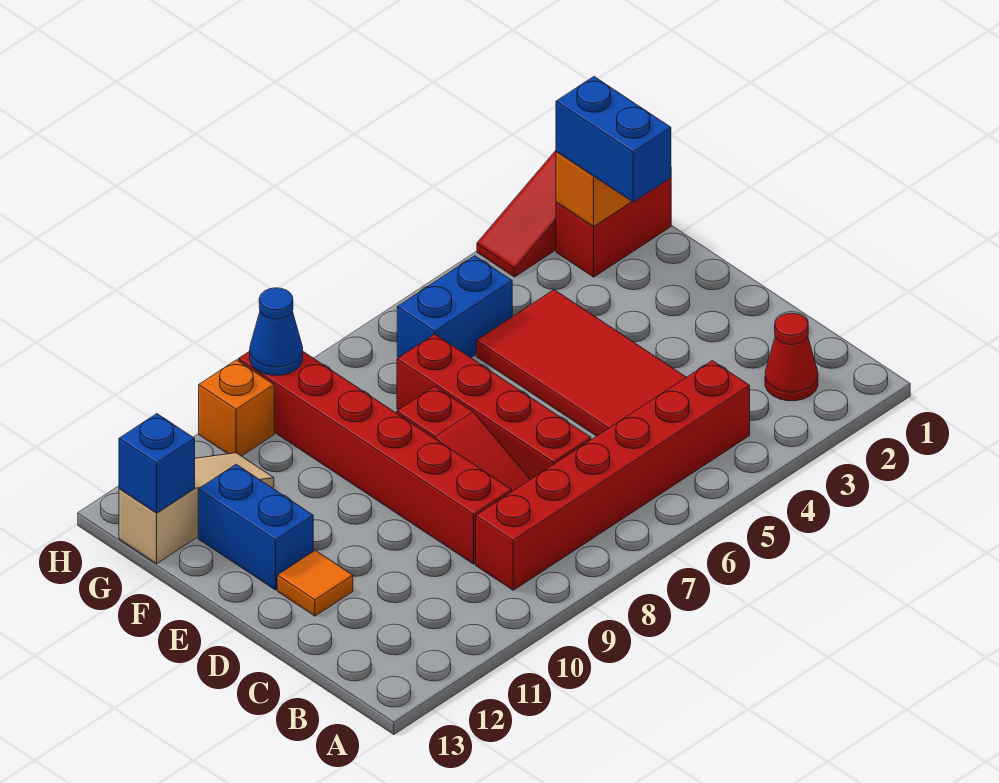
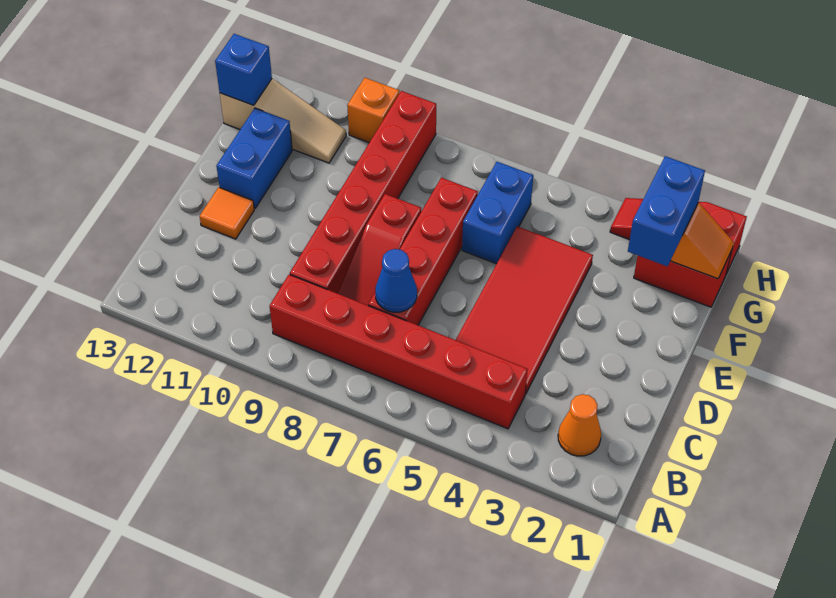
red cone B2 level 1 -> orange cone B2 level 1
blue brick G5:G6 level 1 -> blue brick F6:G6 level 1
blue cone H9 level 2 -> blue cone C7 level 2

